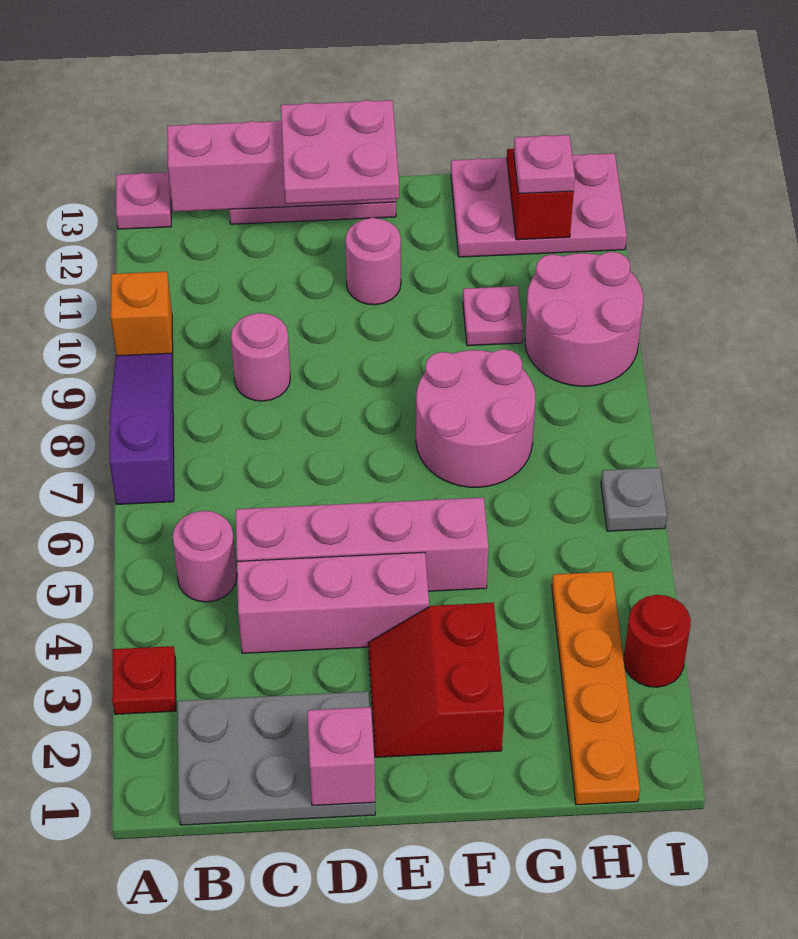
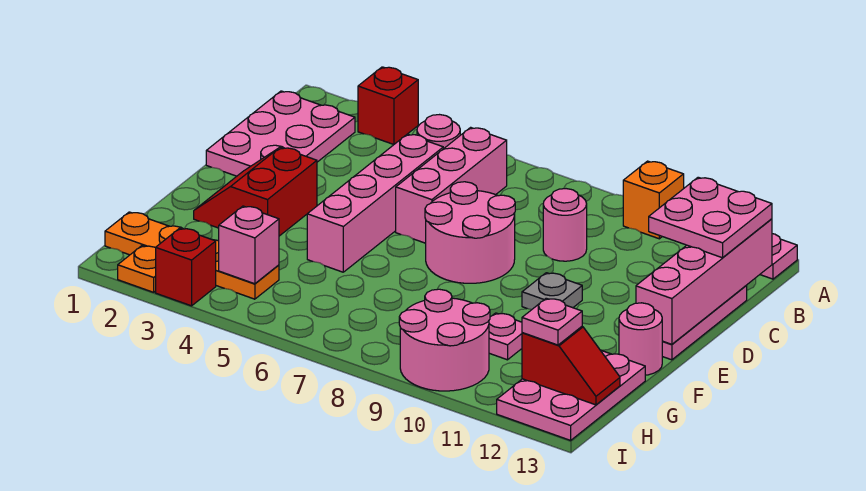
red plate A3 level 1 -> red brick A3 level 1
purple slope A7:A9 level 1 top 7 -> none
grey plate B1:D2 level 1 -> pink plate B1:D2 level 1
pink brick C4:E4 level 1 -> pink brick B6:D6 level 1
pink brick D1 level 2 -> pink brick H4 level 2
pink plate D12:E13 level 3 -> pink plate B12:C13 level 3
red slope E2:F3 level 1 top F -> red slope E2:F3 level 1 top 3
pink round brick E11 level 1 -> pink round brick F13 level 1
pink round brick F7:G8 level 1 -> pink round brick D7:E8 level 1
none -> orange plate I2 level 1
red round brick I3 level 1 -> red brick I3 level 1
grey plate I6 level 1 -> grey plate E10 level 1

